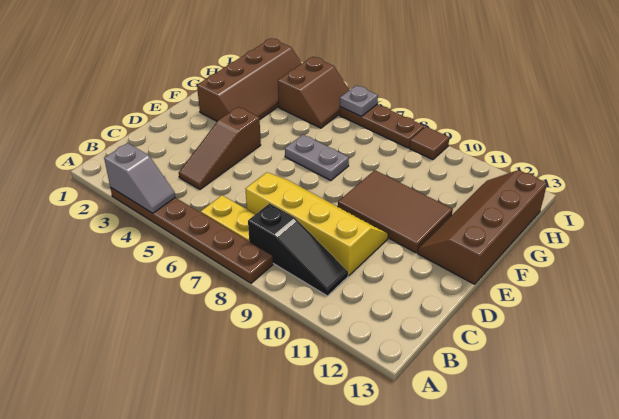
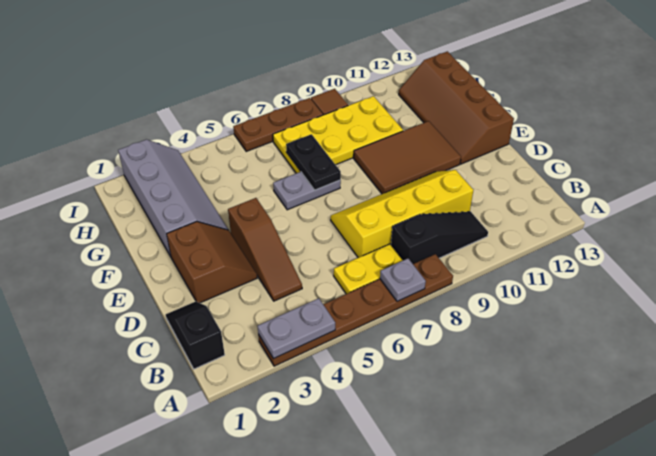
grey slope A3:A4 level 2 top 3 -> grey plate A3:A4 level 2
none -> black slope B1:C1 level 1 top B
brown slope F2:I3 level 1 top 2 -> grey slope F2:I3 level 1 top 2
none -> black plate F7:G7 level 2
none -> yellow plate G7:H10 level 1
brown slope H4:I5 level 1 top 4 -> brown slope D2:E3 level 1 top 2
grey plate I6 level 2 -> grey plate A7 level 2

